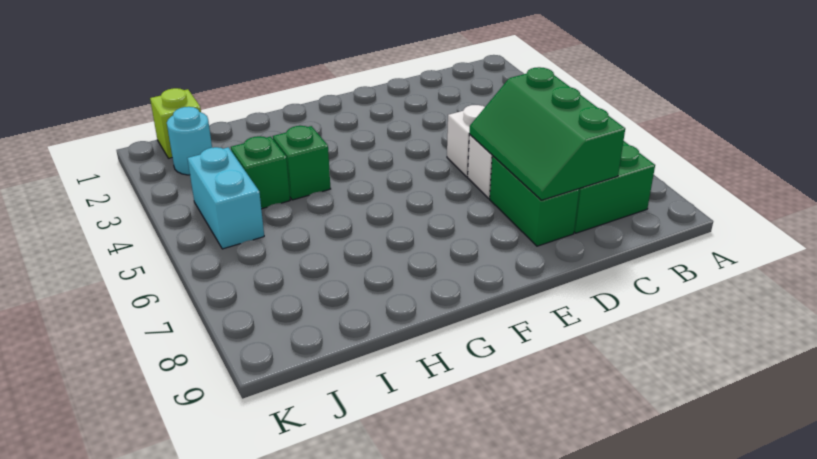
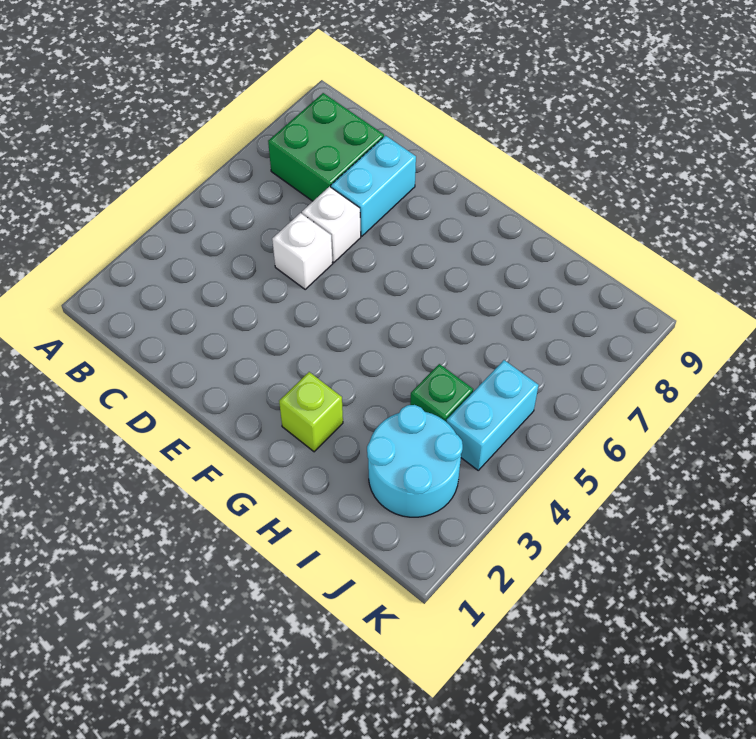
green slope C6:D8 level 2 top C -> none
green brick D7:D8 level 1 -> cyan brick D7:D8 level 1
green brick H4 level 1 -> none
lime brick J1 level 1 -> lime brick G2 level 1
cyan round brick J2 level 1 -> cyan round brick I2:J3 level 1

